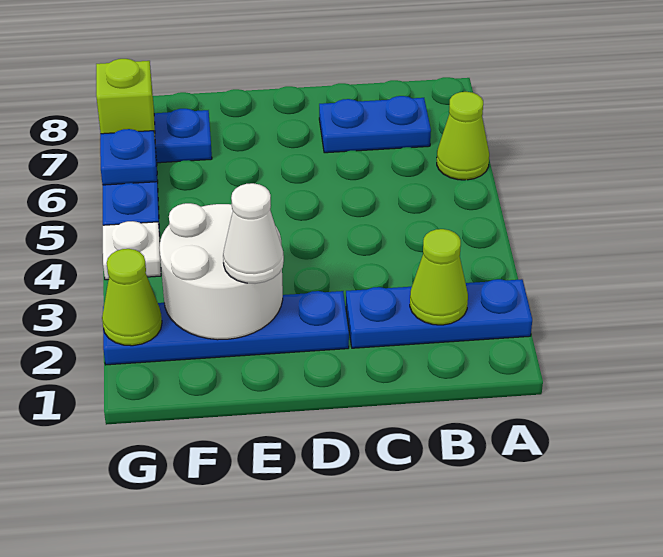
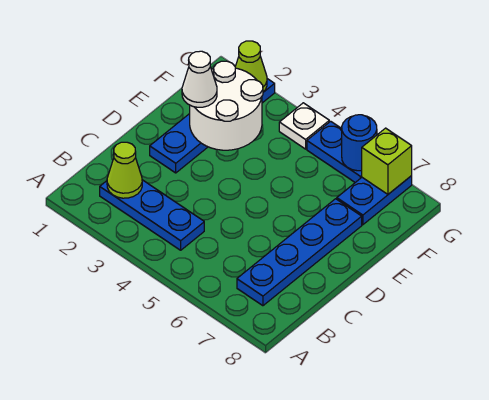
blue plate A2:C2 level 1 -> blue plate B2:B4 level 1
lime cone A6 level 1 -> none
blue plate B7:C7 level 1 -> blue plate B7:E7 level 1
blue plate G6 level 2 -> blue round brick G6 level 2

